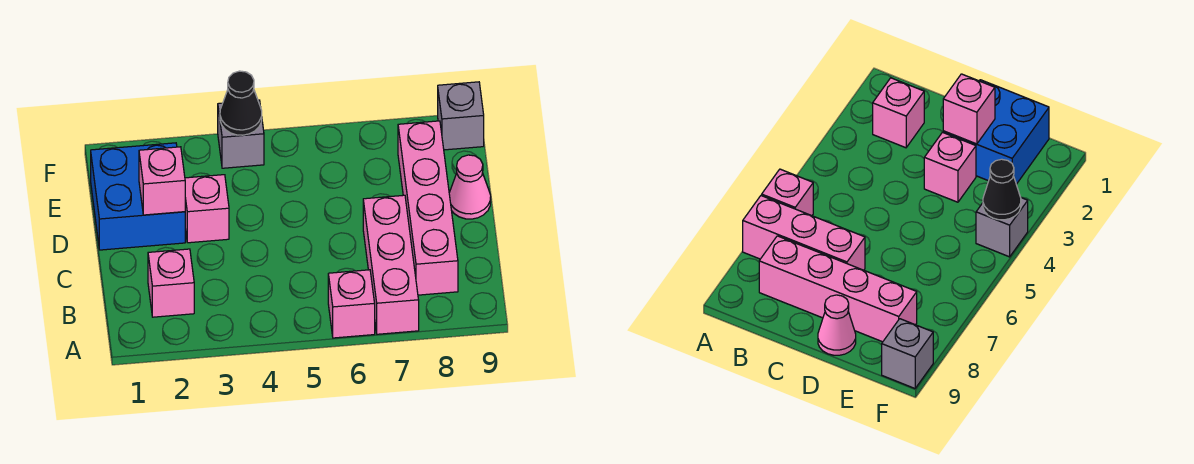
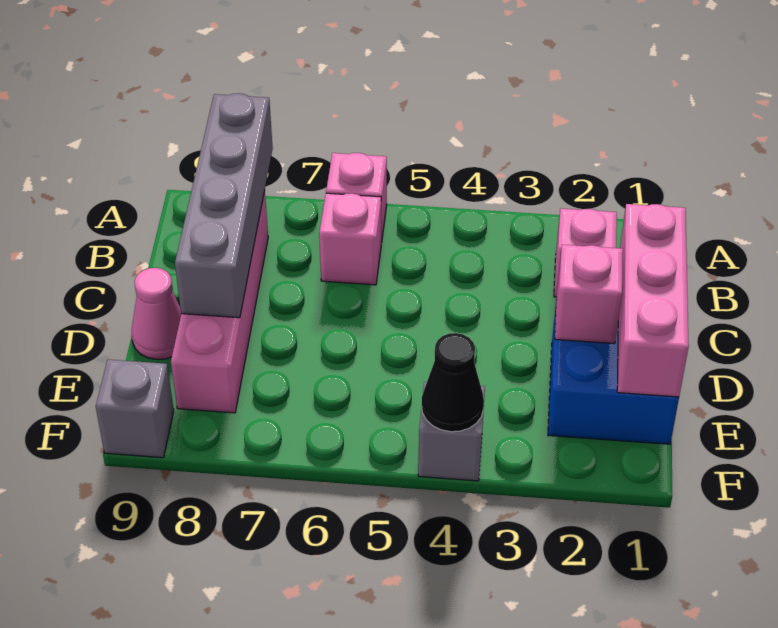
pink brick A7:C7 level 1 -> pink brick C1:E1 level 2
none -> grey brick A8:D8 level 2
pink brick D3 level 1 -> pink brick B6 level 1

